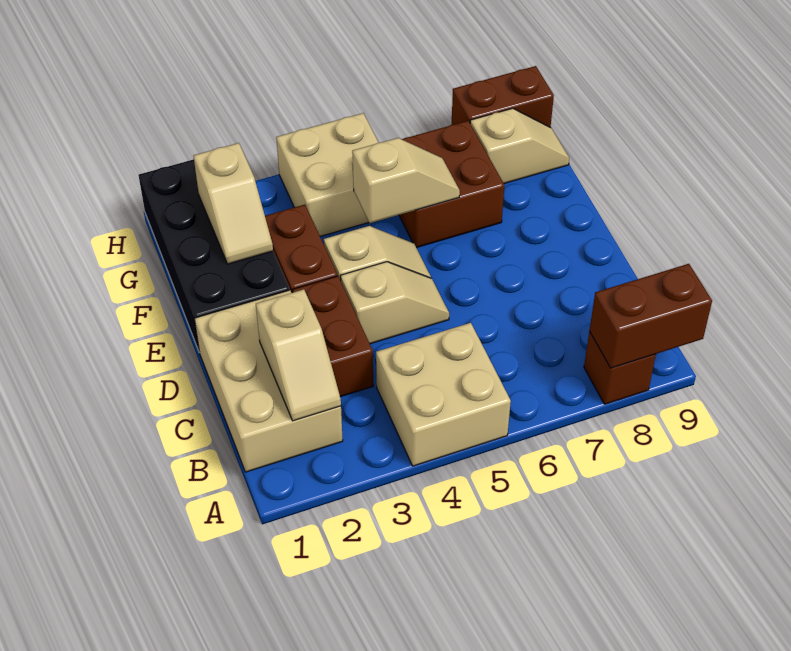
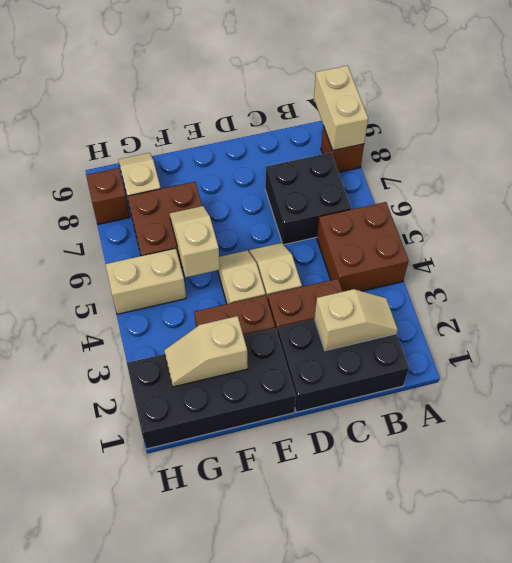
tan brick A4:B5 level 1 -> brown brick A4:B5 level 1
brown brick A8:A9 level 2 -> tan brick A8:A9 level 2
tan brick B1:D2 level 1 -> black brick B1:D2 level 1
none -> black brick B6:C7 level 1
tan slope F2:G2 level 2 top G -> tan slope F2:G2 level 2 top F
tan brick G4:H5 level 1 -> tan brick G5:H5 level 1
brown brick H8:H9 level 1 -> brown brick H8 level 1

